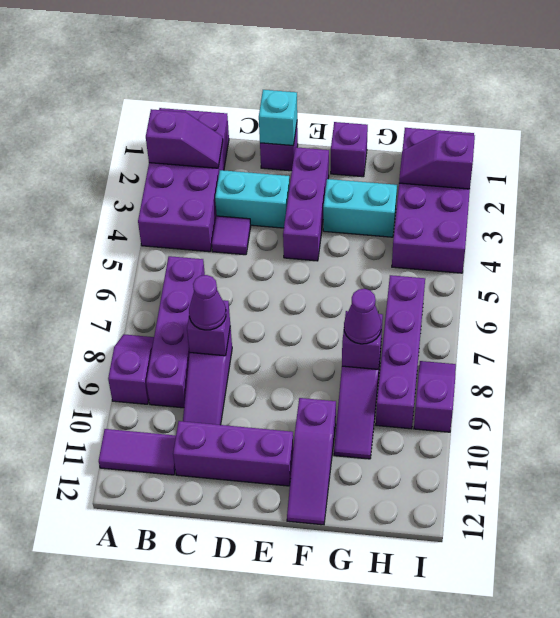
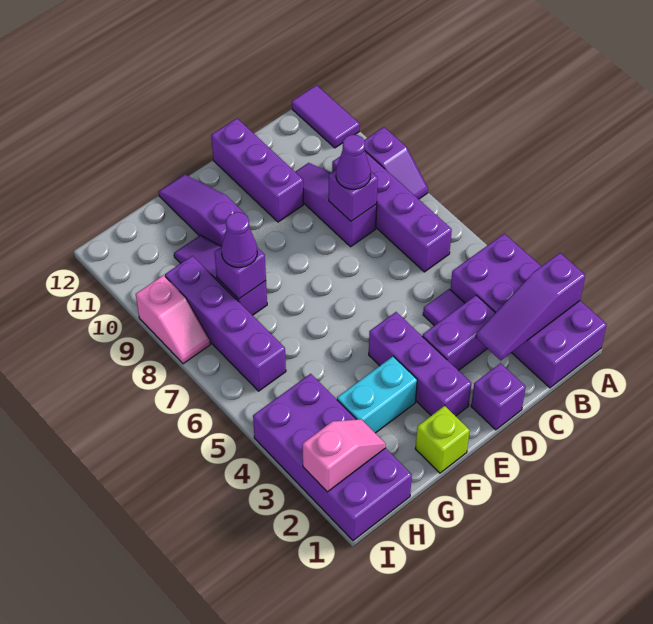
purple slope A2:B2 level 2 top A -> purple slope A2:C2 level 2 top A
purple tile A11:B11 level 1 -> purple tile A11:A12 level 1
cyan brick C3:D3 level 1 -> purple brick C3:D3 level 1
purple brick C11:E11 level 1 -> purple brick D10:D12 level 1
cyan brick D1 level 2 -> none
purple brick F1 level 1 -> lime brick F1 level 1
purple slope H2:I2 level 2 top I -> pink slope H2:I2 level 2 top I
purple slope I8:I9 level 1 top 9 -> pink slope I8:I9 level 1 top 9

